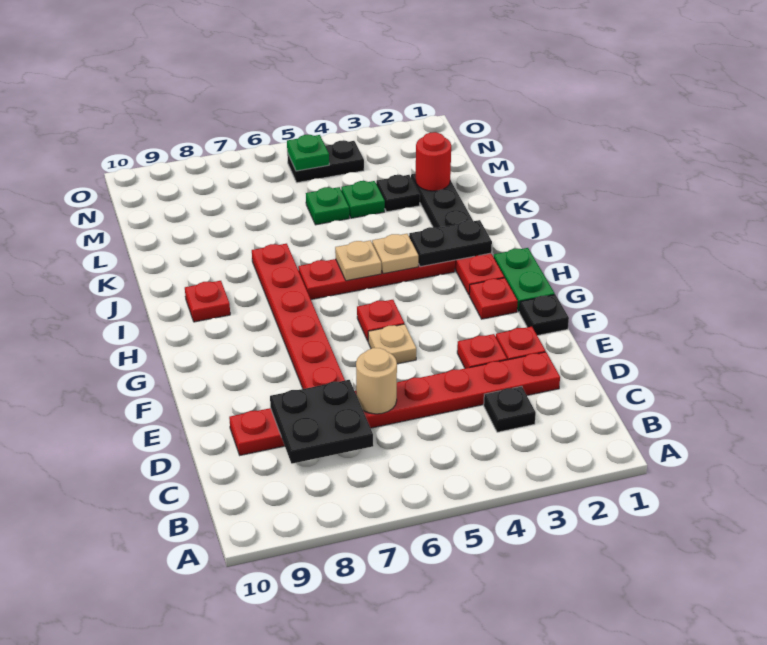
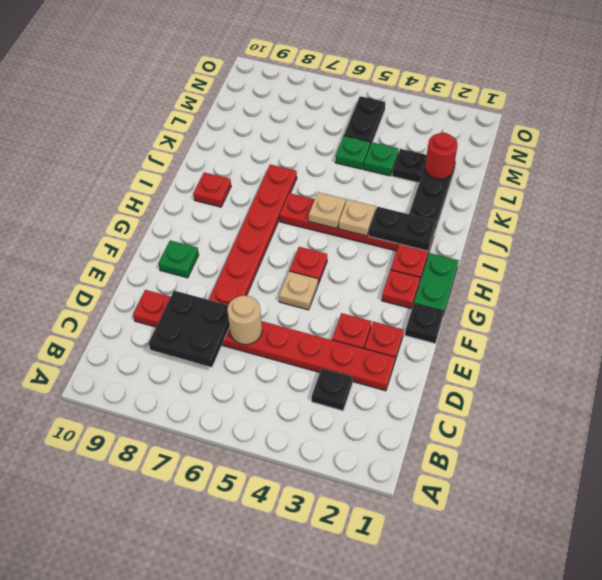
black plate N4:N5 level 1 -> black plate M5:N5 level 1
green plate N5 level 2 -> green plate F9 level 1

